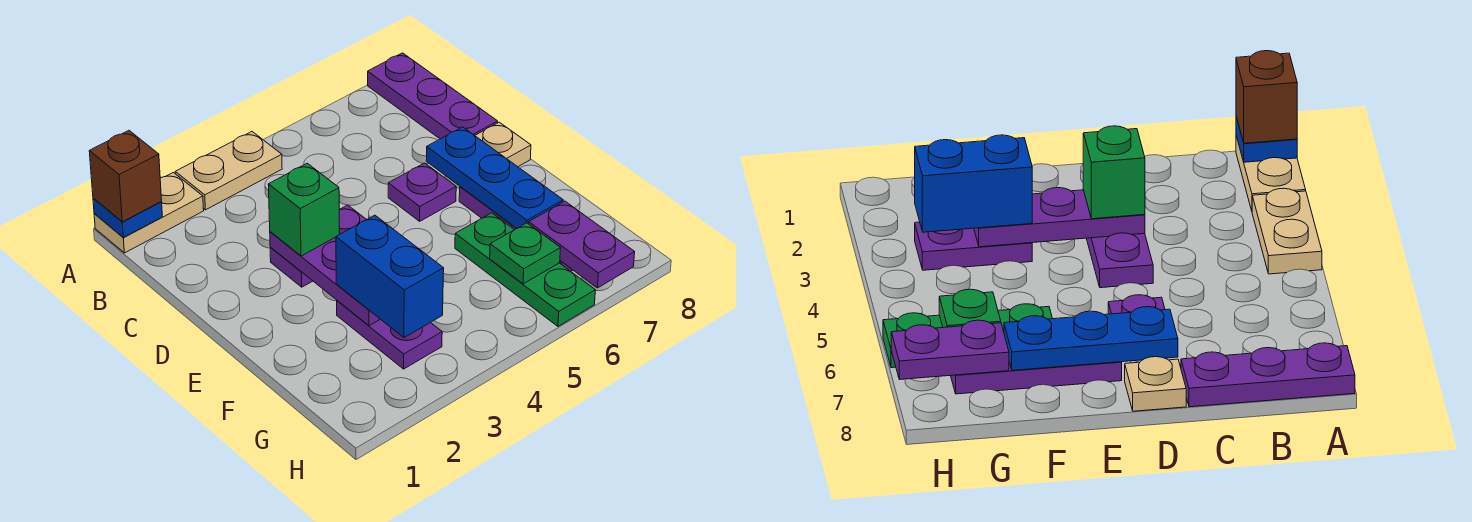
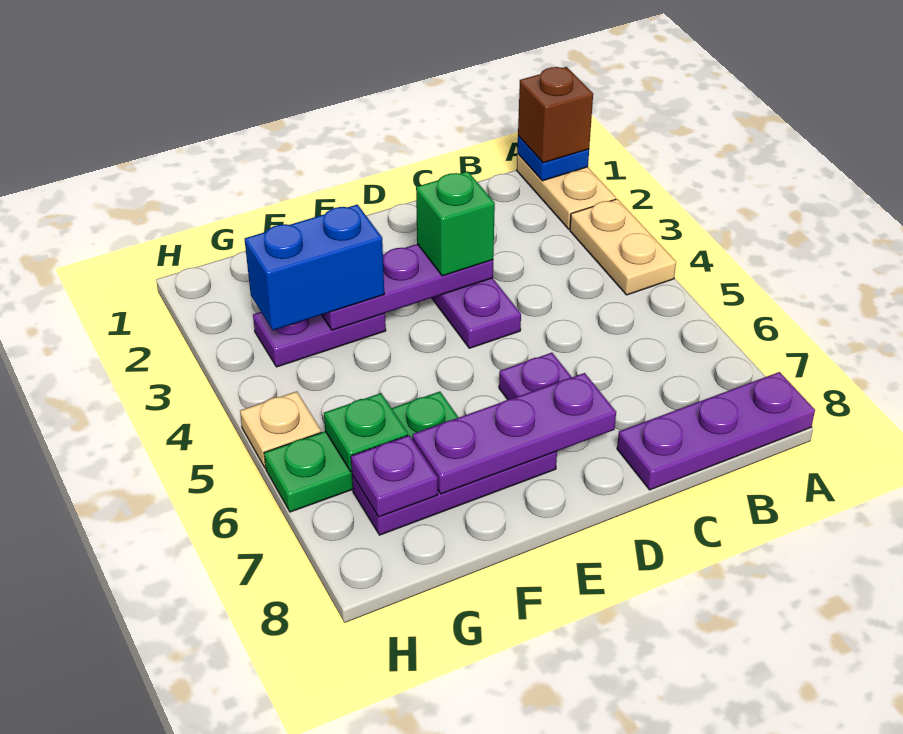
blue plate D7:F7 level 2 -> purple plate D7:F7 level 2
tan plate D8 level 1 -> tan plate H5 level 1
purple plate G7:H7 level 2 -> purple plate G7 level 2

